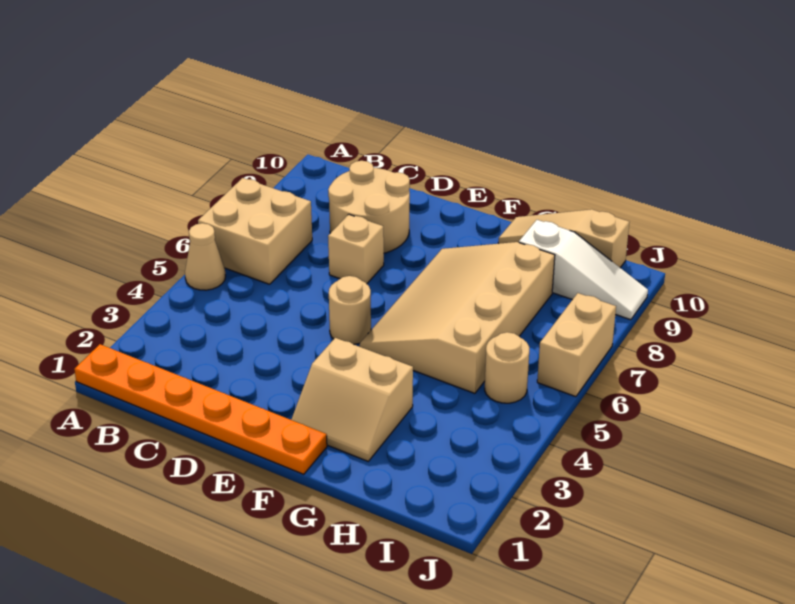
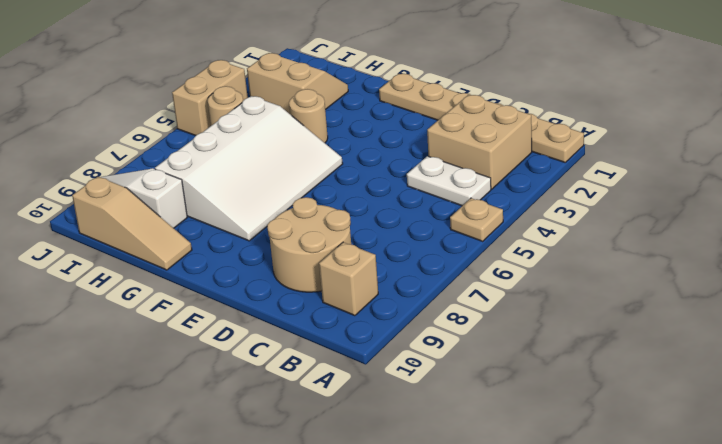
orange plate A1:F1 level 1 -> tan plate A1:F1 level 1
tan cone A5 level 1 -> tan plate A5 level 1
tan brick A6:B7 level 1 -> tan brick B2:C3 level 1
none -> white plate B4:C4 level 1
tan brick D7 level 1 -> tan brick B9 level 1
tan round brick E5 level 1 -> tan round brick G4 level 1
tan slope F2:G3 level 1 top 3 -> tan slope H2:I3 level 1 top 3
tan slope F5:H8 level 1 top H -> white slope F5:H8 level 1 top H
tan brick J6:J7 level 1 -> tan brick J4:J5 level 1

